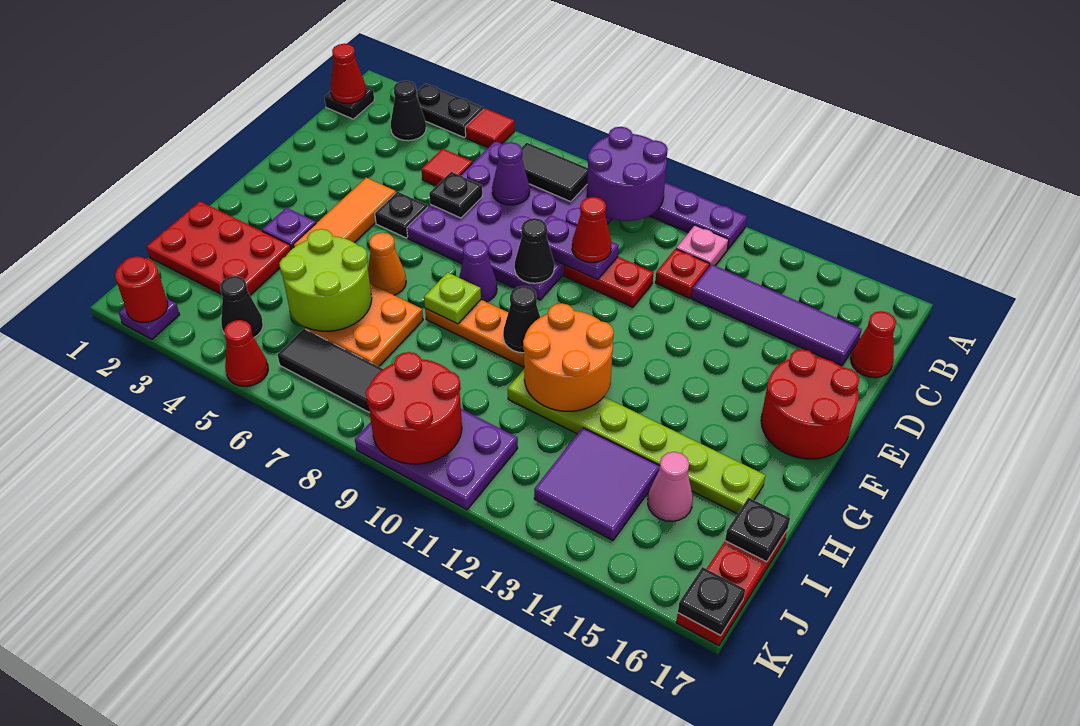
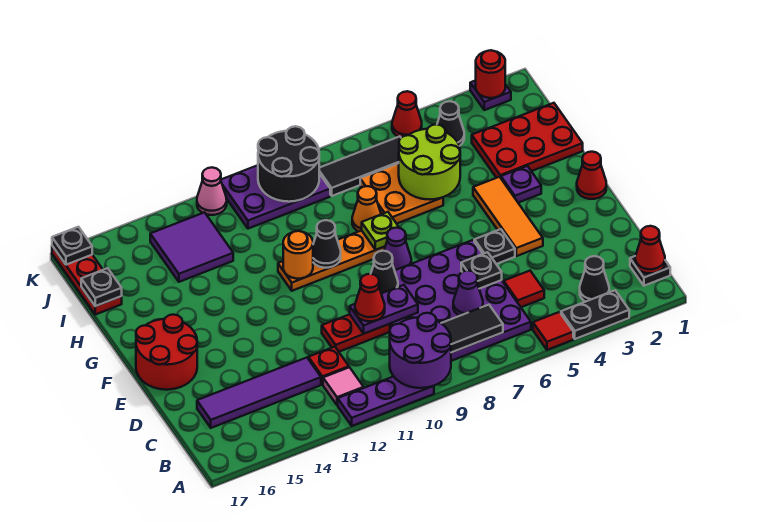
pink plate B12 level 1 -> pink tile B12 level 1
red cone C17 level 1 -> red cone F1 level 1
orange cone G6 level 1 -> orange cone H8 level 1
orange round brick G11:H12 level 2 -> orange round brick G11 level 2
lime plate H11:H16 level 1 -> none
pink cone I15 level 1 -> pink cone K12 level 1
red round brick J9:K10 level 2 -> black round brick J9:K10 level 2

